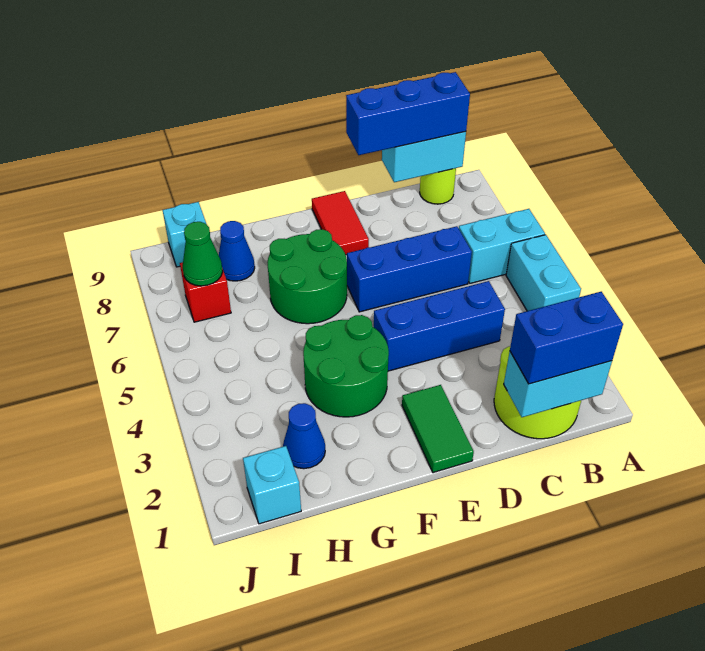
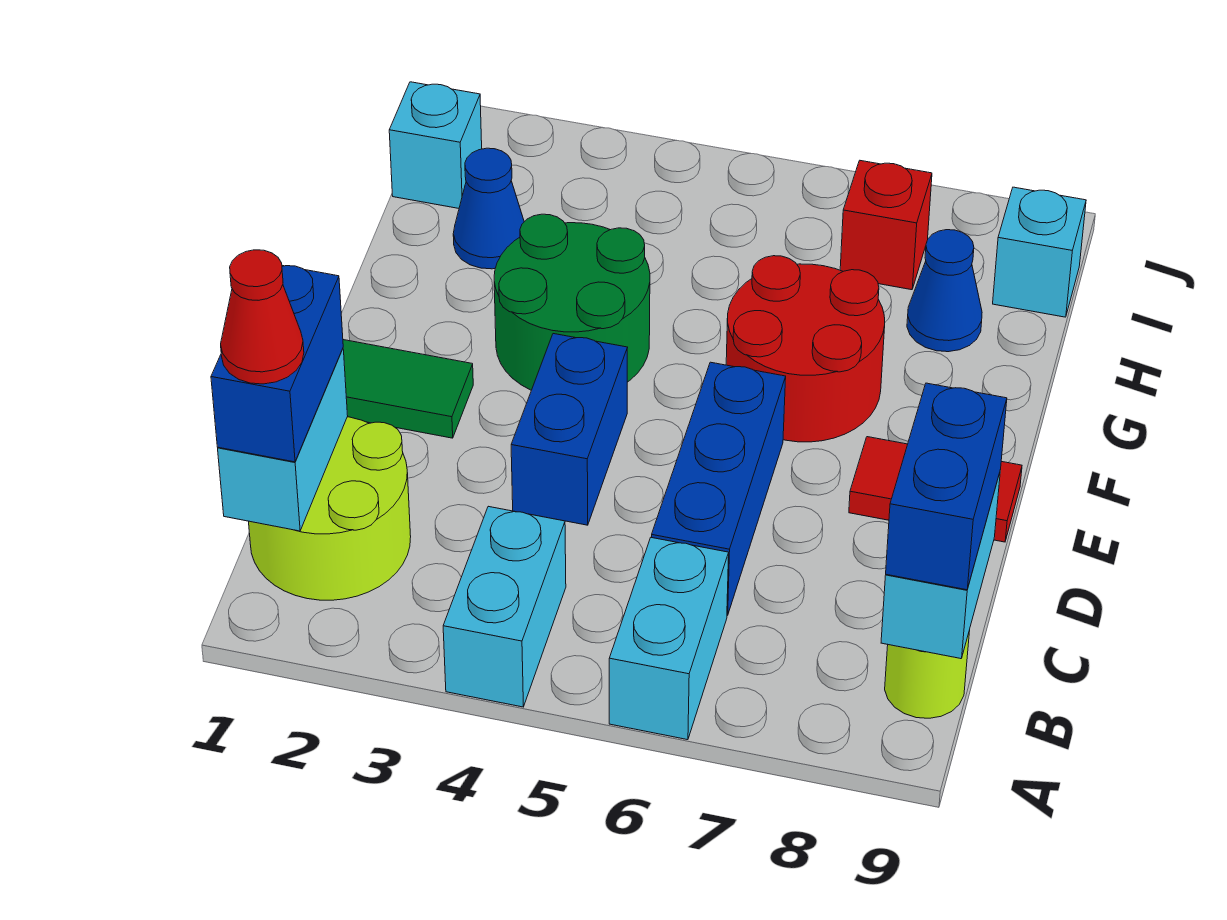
cyan brick A4:A5 level 1 -> cyan brick A4:B4 level 1
none -> red cone B1 level 4
blue brick B9:D9 level 3 -> blue brick B9:C9 level 3
blue brick C4:E4 level 1 -> blue brick D4:E4 level 1
green round brick F6:G7 level 1 -> red round brick F6:G7 level 1
green cone I7 level 2 -> none

